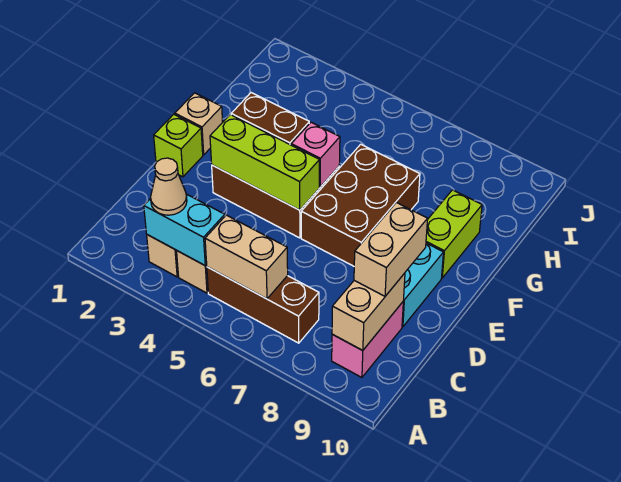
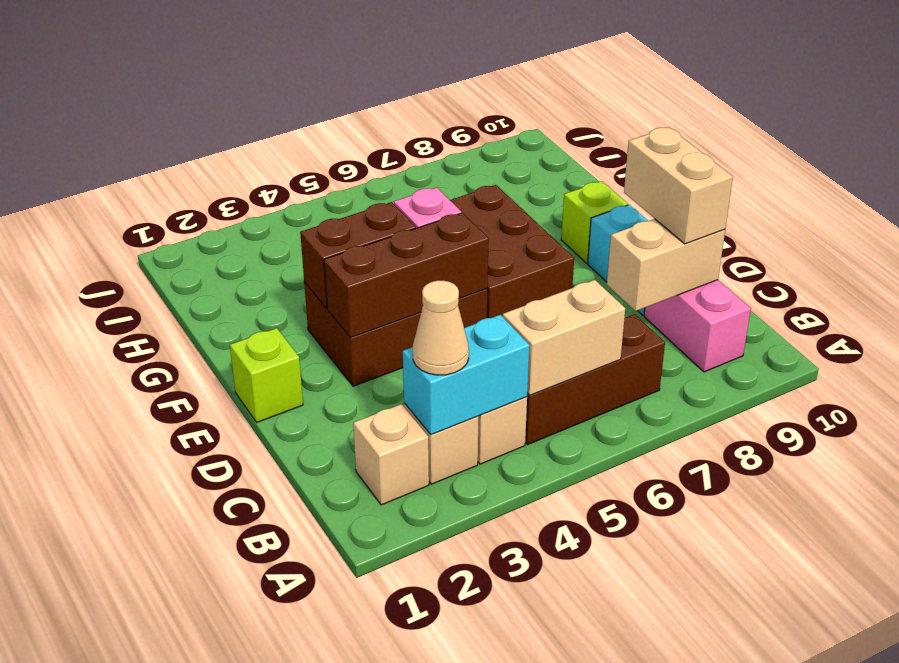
tan brick B9:C9 level 2 -> tan brick C8:C9 level 2
lime brick E3:E5 level 2 -> brown brick E3:E5 level 2
tan brick F1 level 1 -> tan brick B2 level 1
lime brick F9:G9 level 1 -> lime brick F9 level 1

